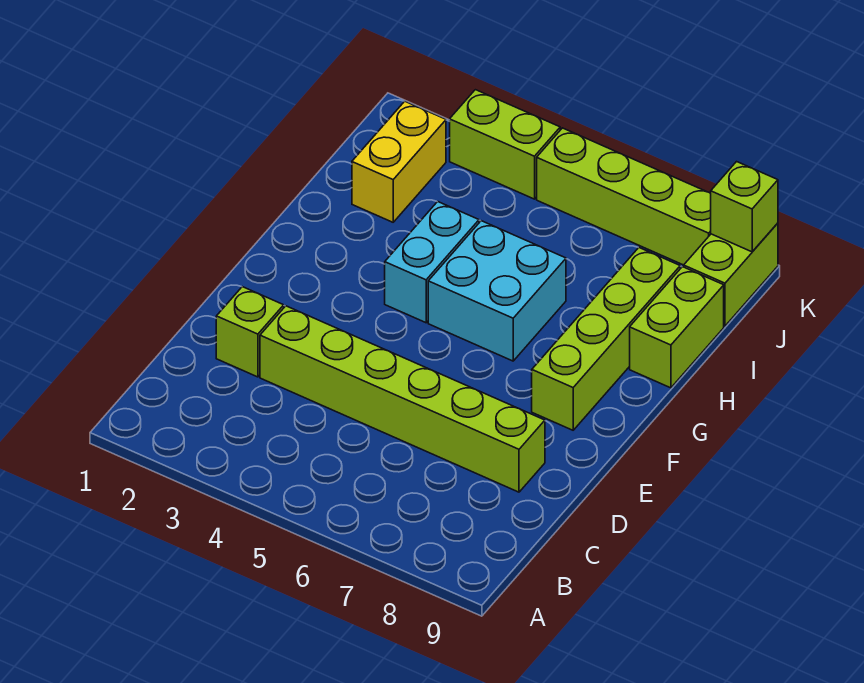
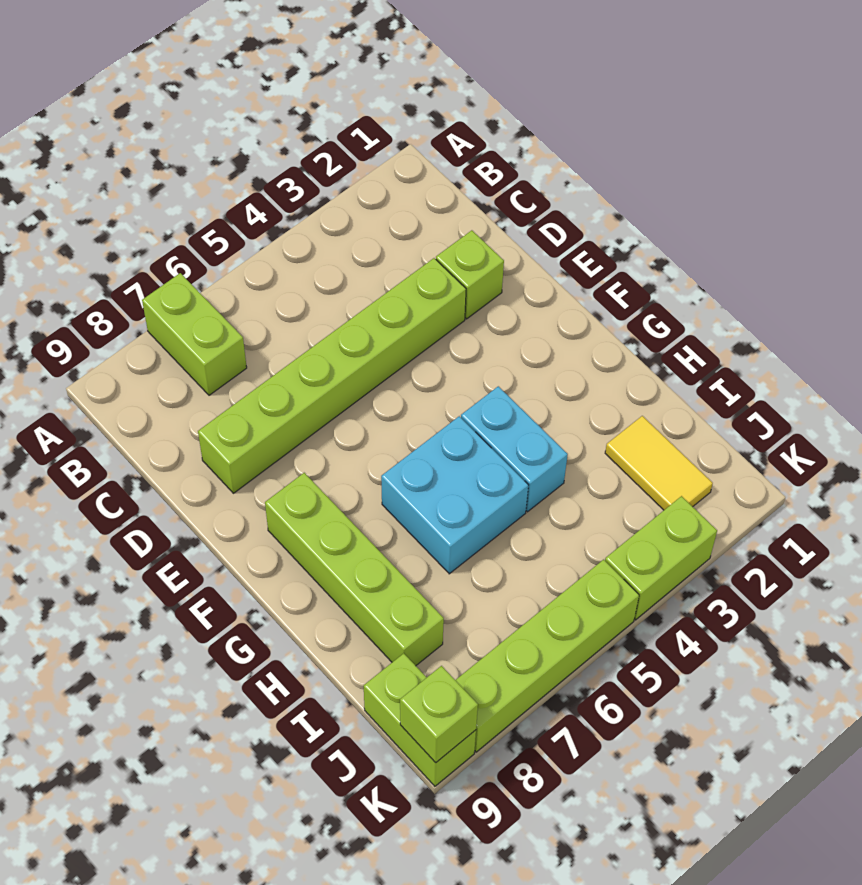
lime brick H9:I9 level 1 -> lime brick A7:B7 level 1
yellow brick I2:J2 level 1 -> yellow tile I2:J2 level 1

